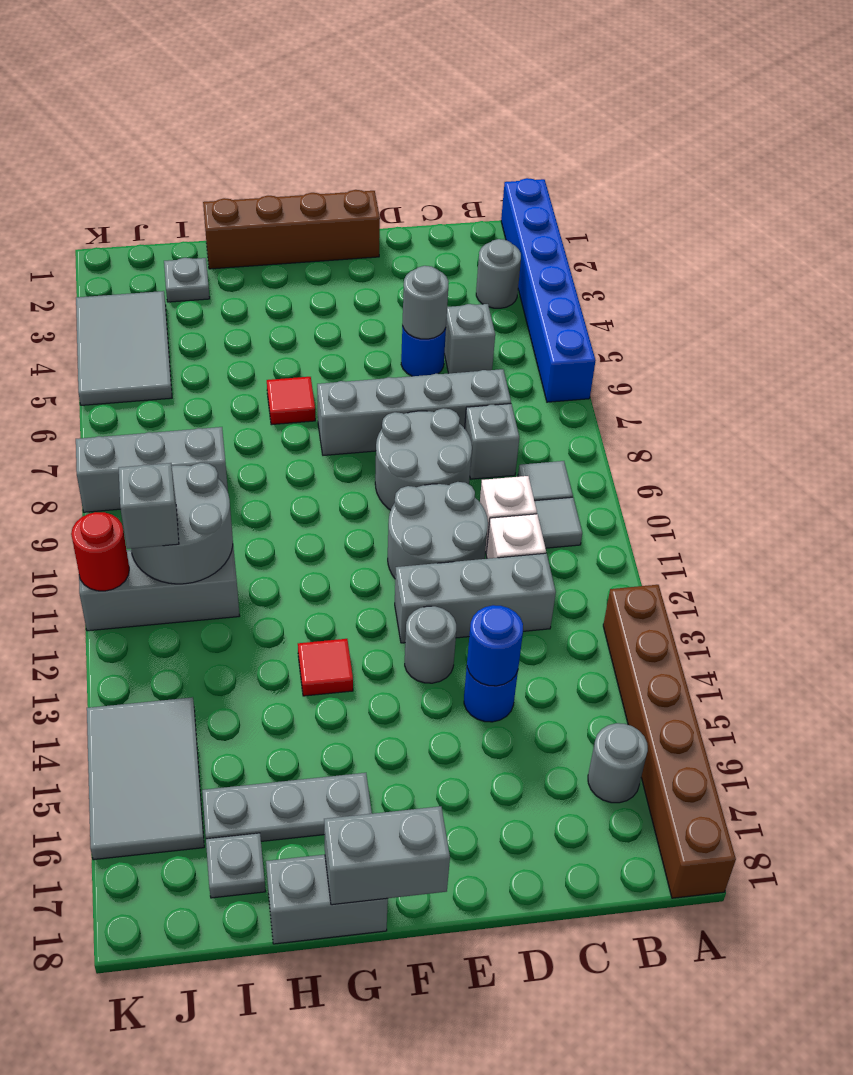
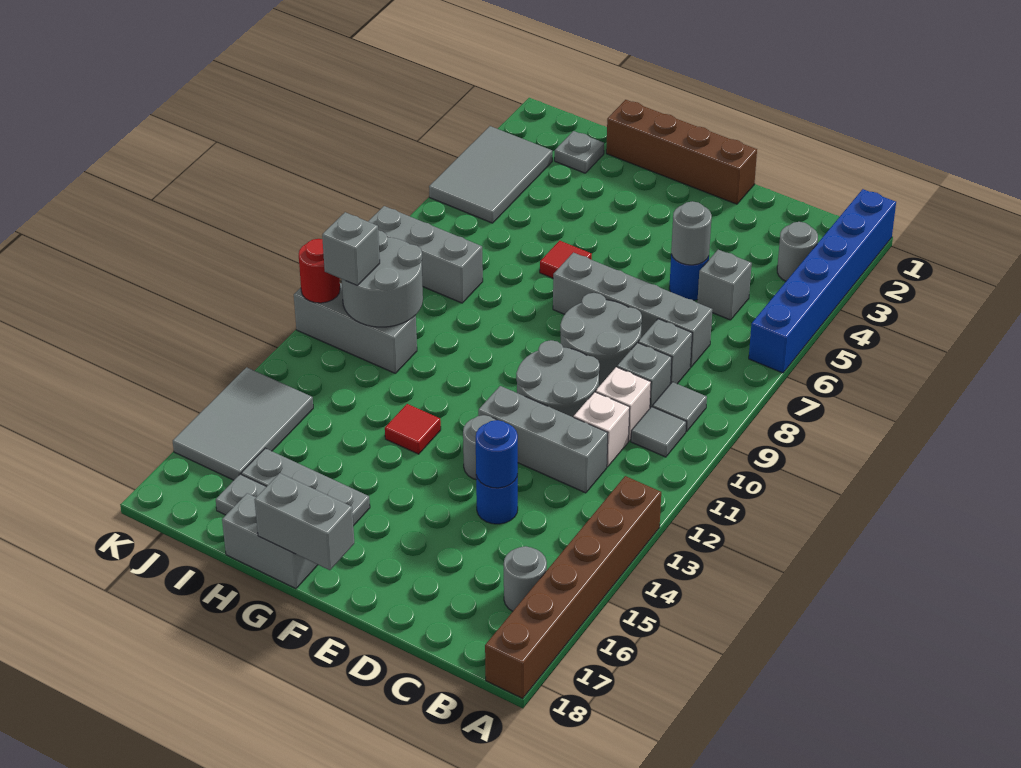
none -> grey brick C9 level 1

